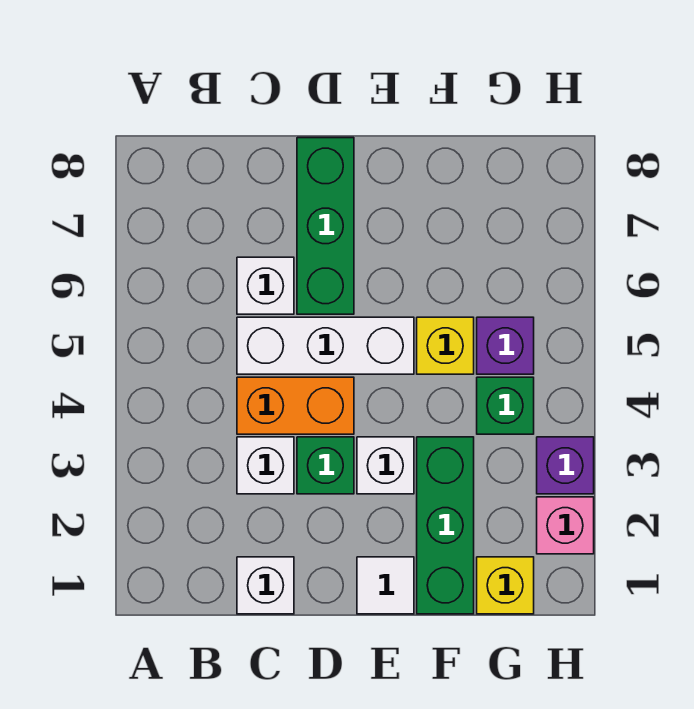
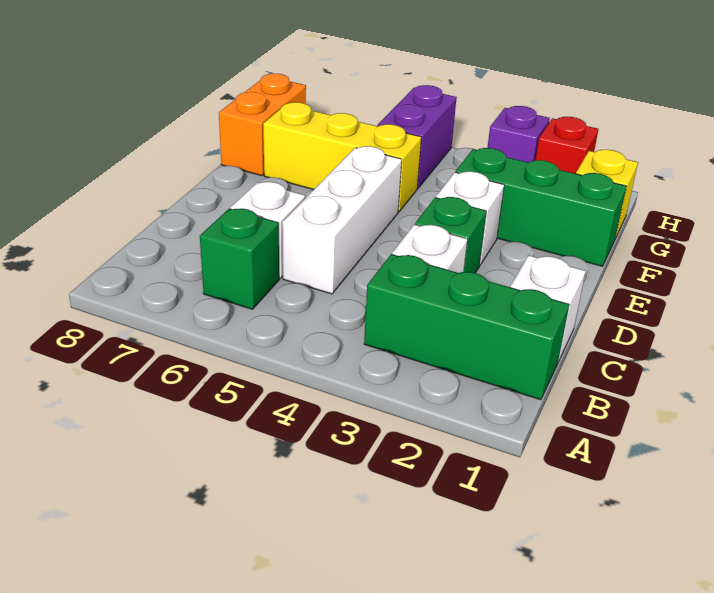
orange brick C4:D4 level 1 -> orange brick F8:G8 level 1
green brick D6:D8 level 1 -> green brick B1:B3 level 1
white tile E1 level 1 -> none
yellow brick F5 level 1 -> yellow brick F5:F7 level 1
green brick G4 level 1 -> green brick B6 level 1
purple brick G5 level 1 -> purple brick G5:H5 level 1
pink brick H2 level 1 -> red brick H2 level 1

